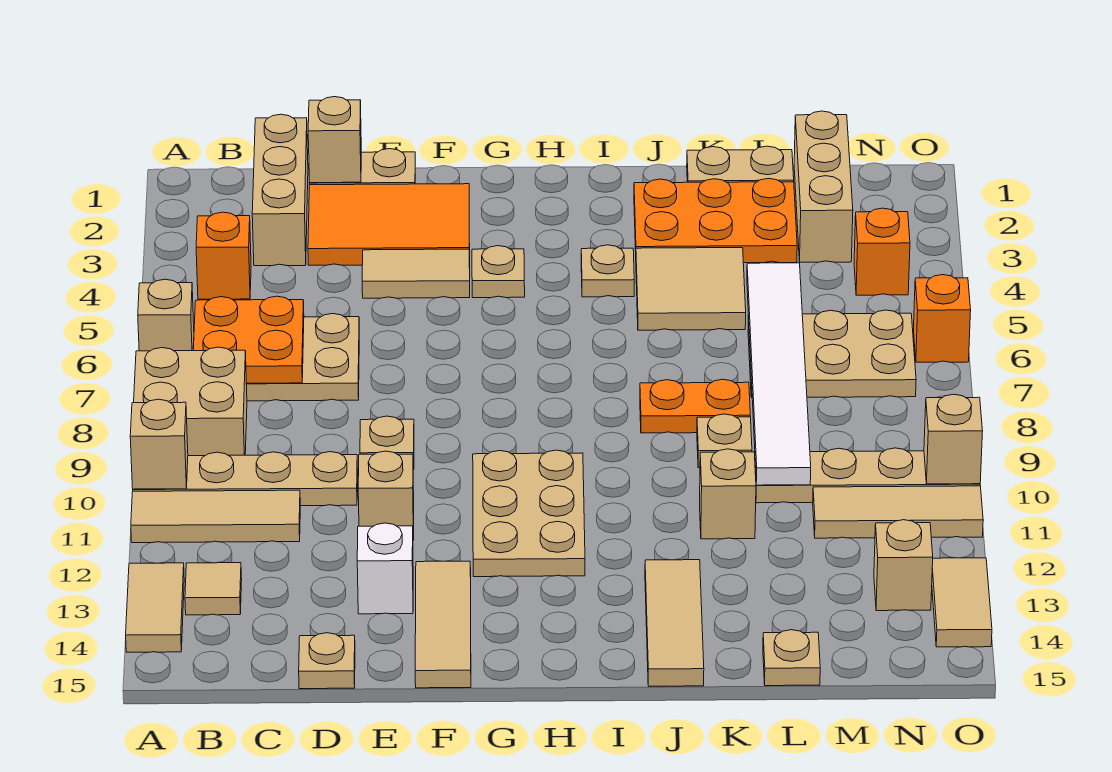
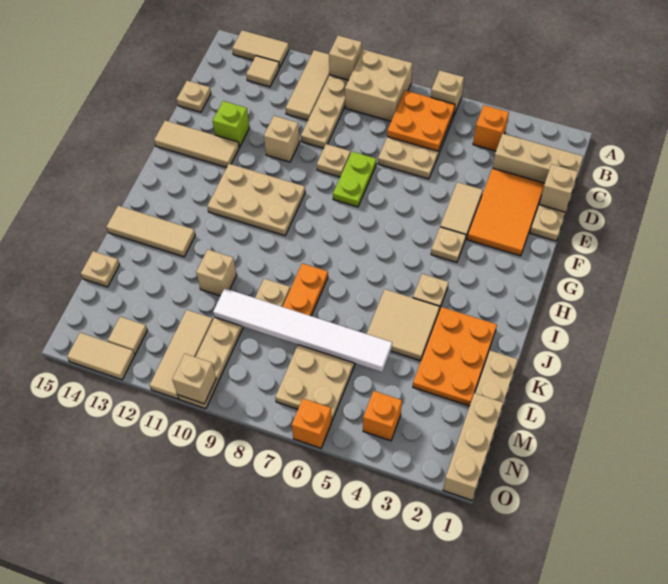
none -> lime plate E8:F8 level 1
white brick E13 level 1 -> lime brick E13 level 1
tan brick M1:M3 level 1 -> tan brick M1:O1 level 1
tan brick N13 level 1 -> tan tile N13 level 1

